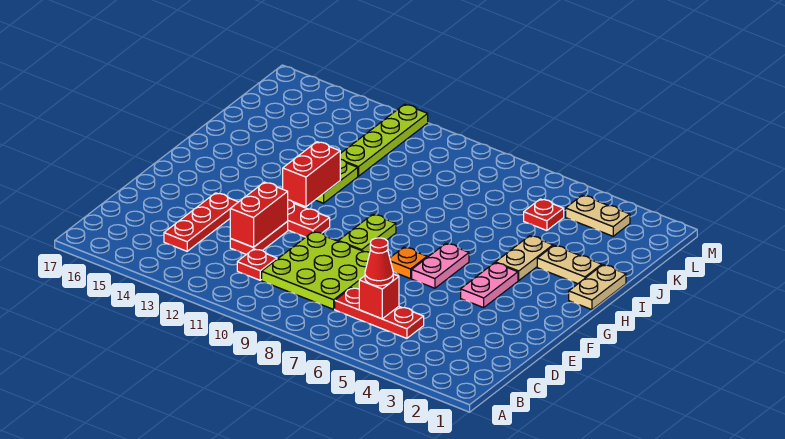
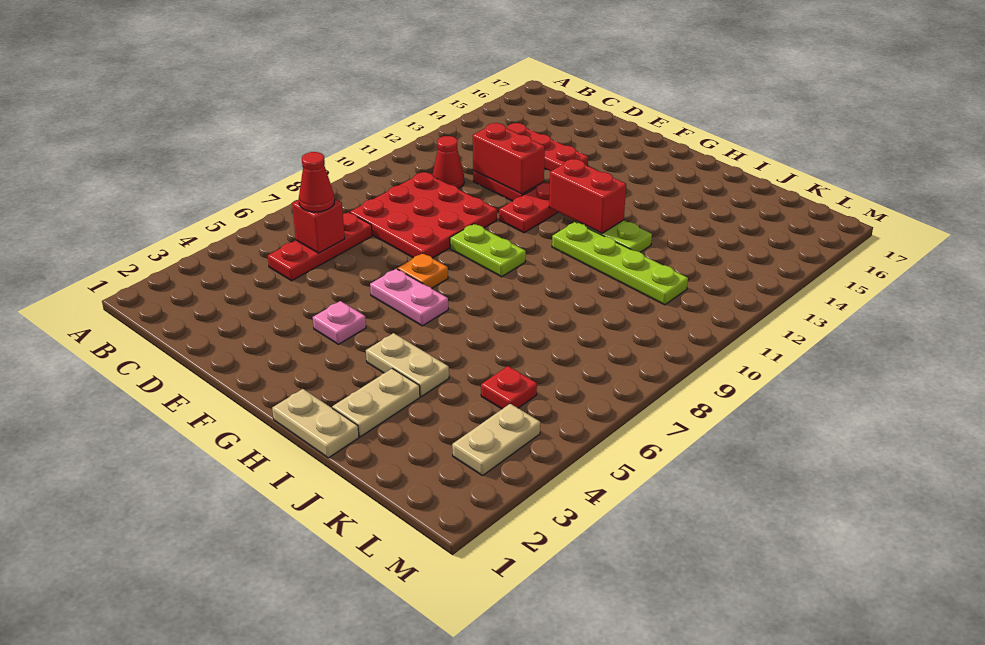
lime plate C8:E10 level 1 -> red plate C8:E10 level 1
red plate C11 level 1 -> red cone C11 level 1
pink plate F4:G4 level 1 -> pink plate F4 level 1
lime plate J12:M12 level 1 -> lime plate H11:K11 level 1

